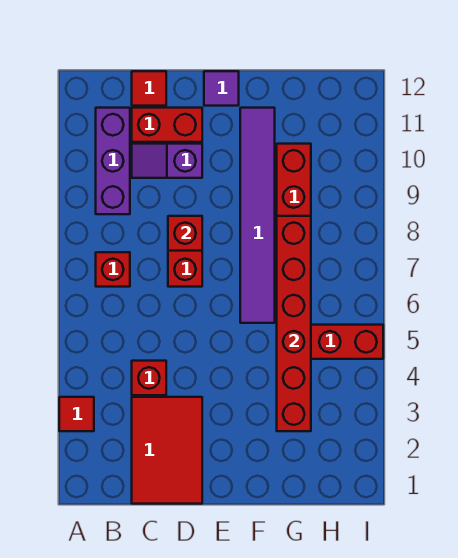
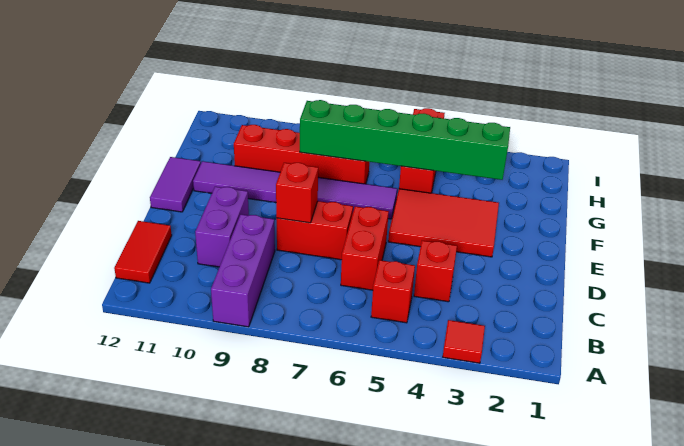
red brick B7 level 1 -> red brick B5 level 1
purple brick B9:B11 level 1 -> purple brick A9:C9 level 1
red tile C1:D3 level 1 -> red tile E3:F5 level 1
purple slope C10:D10 level 1 top D -> purple brick C10:D10 level 1
red brick C11:D11 level 1 -> red brick C6:D6 level 1
red tile C12 level 1 -> red tile B12:C12 level 1
purple tile E12 level 1 -> purple tile E12:F12 level 1
red brick G3:G8 level 2 -> green brick G3:G8 level 2

